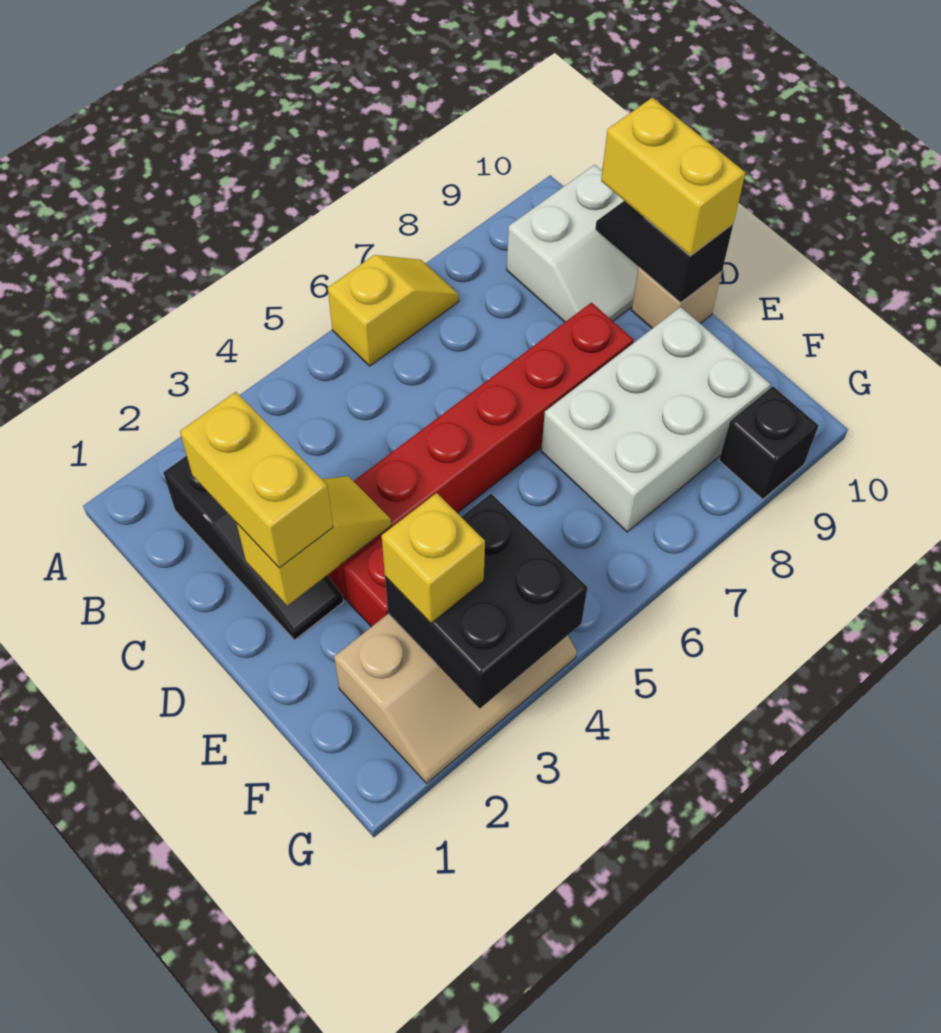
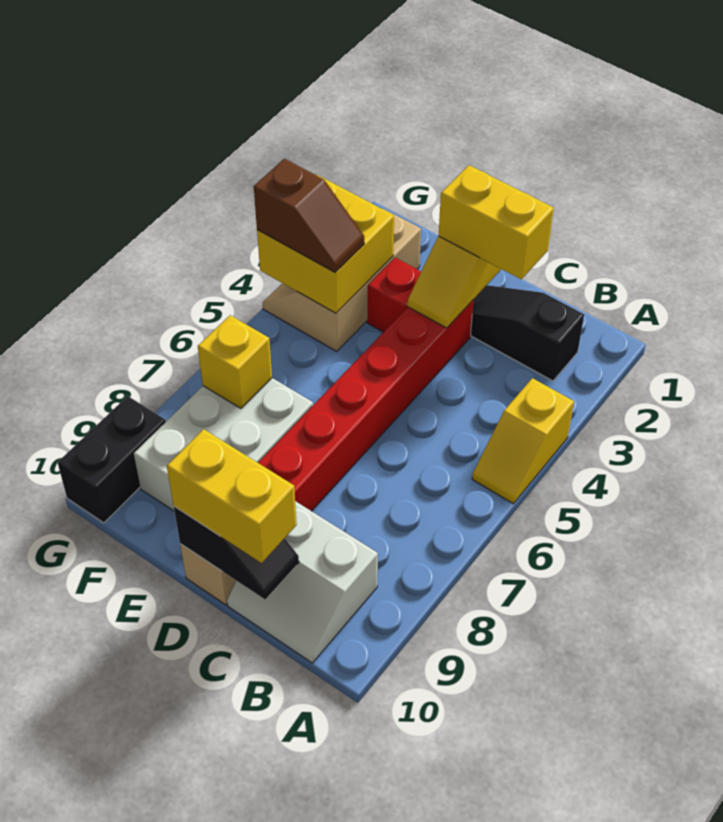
yellow slope A6:A7 level 1 top 6 -> yellow slope A4:A5 level 1 top 4
white slope B9:C10 level 1 top B -> white slope B9:C10 level 1 top 9
black brick F3:G4 level 2 -> yellow brick F3:G4 level 2
yellow brick F3 level 3 -> yellow brick F7 level 2
none -> brown slope F4:G4 level 3 top G
black brick G9 level 1 -> black brick G9:G10 level 1

